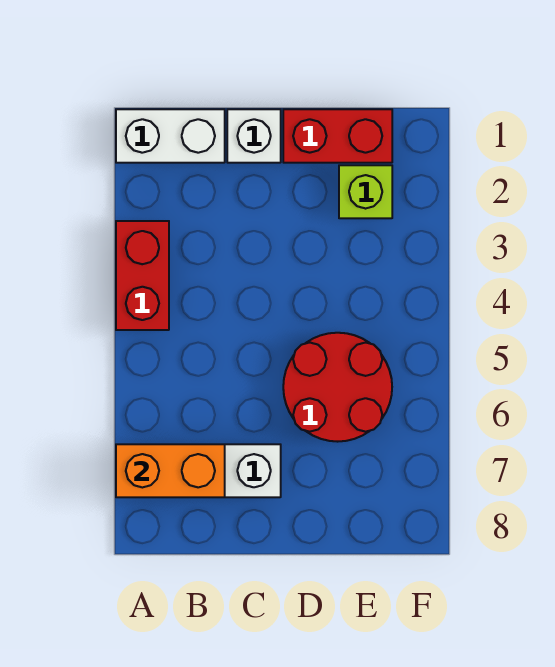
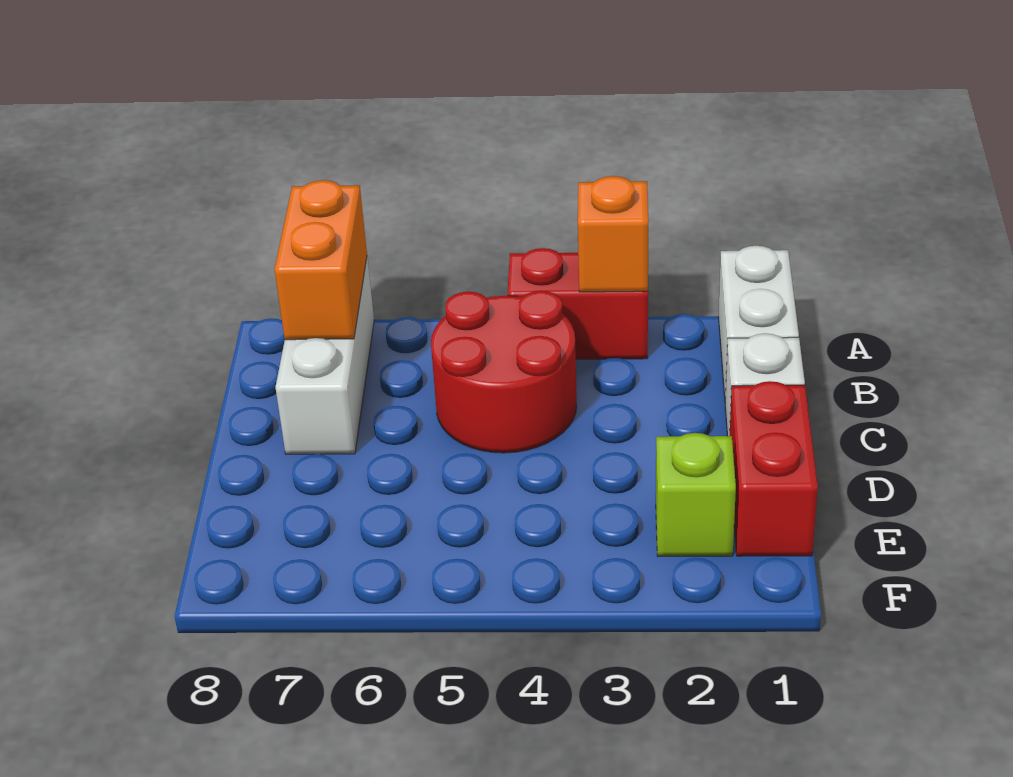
none -> orange brick A3 level 2
red round brick D5:E6 level 1 -> red round brick B4:C5 level 1

